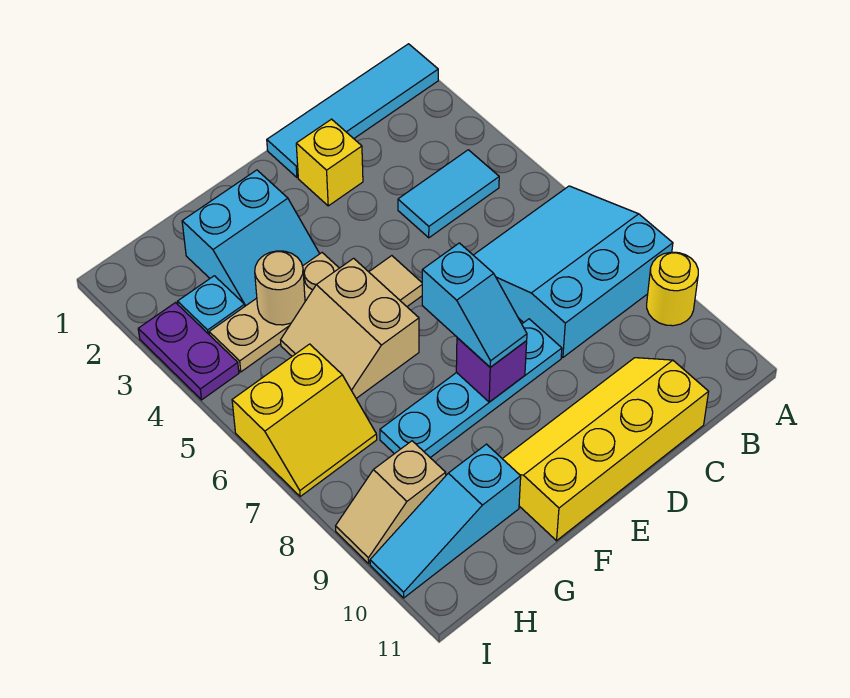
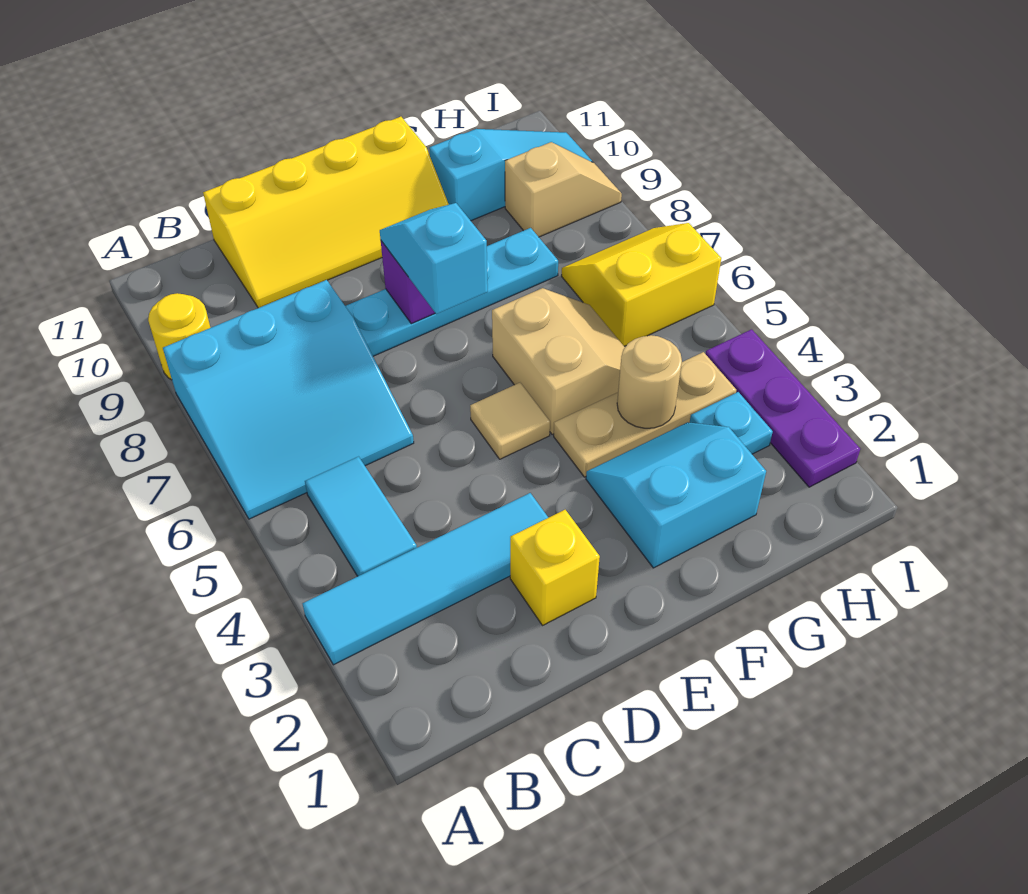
cyan tile A1:D1 level 1 -> cyan tile A3:D3 level 1
cyan tile B4:C4 level 1 -> cyan tile B4:B5 level 1
purple plate I3:I4 level 1 -> purple plate I2:I4 level 1

